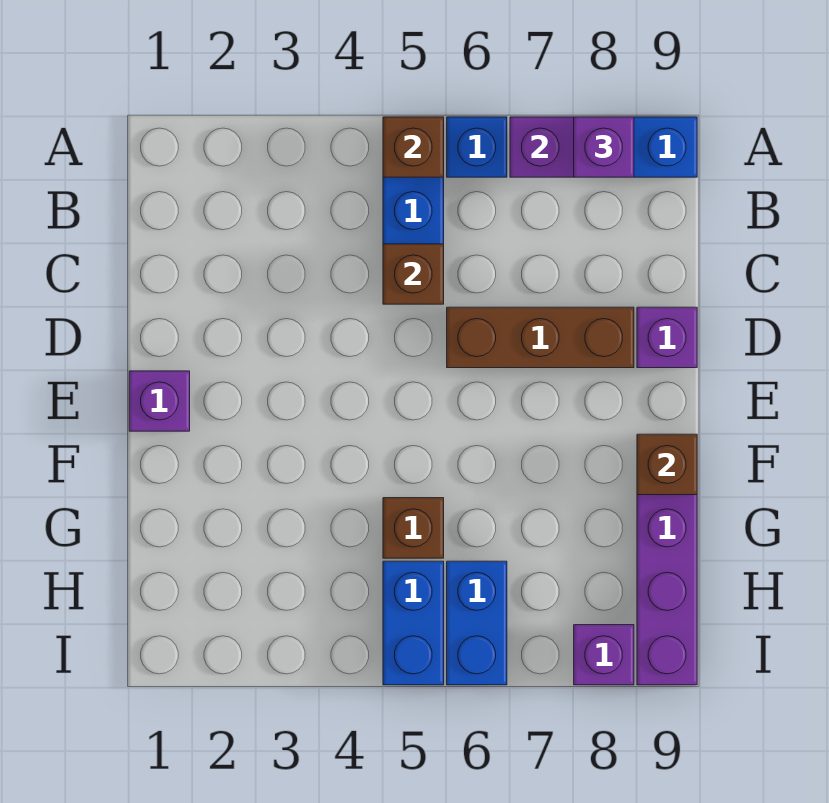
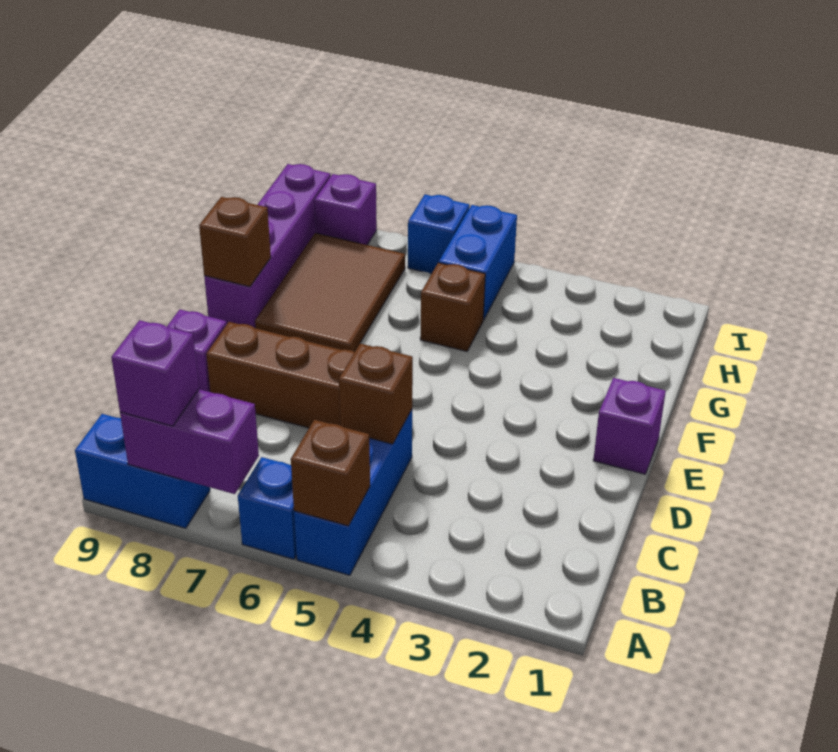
none -> brown tile F7:H8 level 1
blue brick H6:I6 level 1 -> blue brick I6 level 1

